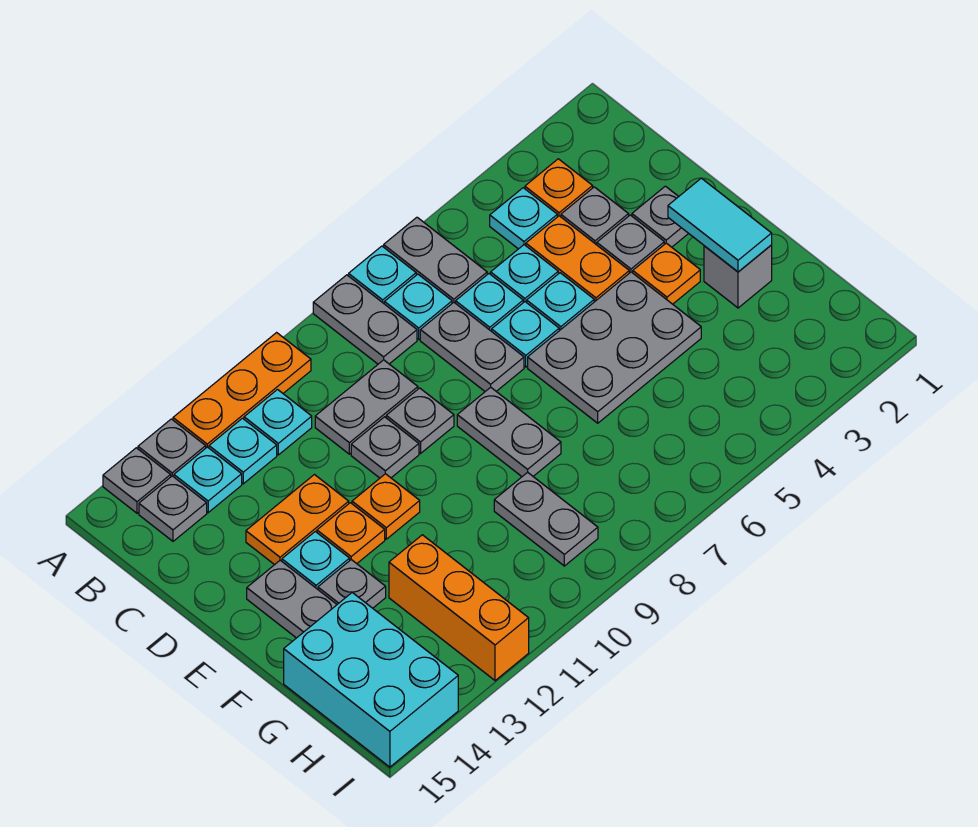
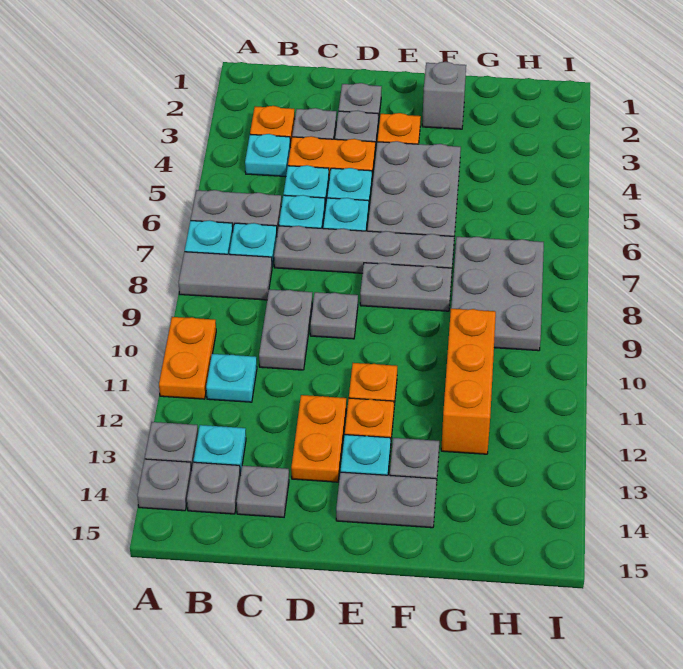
grey plate A8:B8 level 1 -> grey tile A8:B8 level 1
orange plate A10:A12 level 1 -> orange plate A10:A11 level 1
cyan plate B12 level 1 -> none
grey plate C7:D7 level 1 -> grey plate C7:F7 level 1
grey plate D10 level 1 -> grey plate C14 level 1
cyan tile E2:F2 level 2 -> none
grey plate G9:H9 level 1 -> grey plate G7:H9 level 1
orange brick G12:I12 level 1 -> orange brick G10:G12 level 1
cyan brick G14:I15 level 1 -> none

